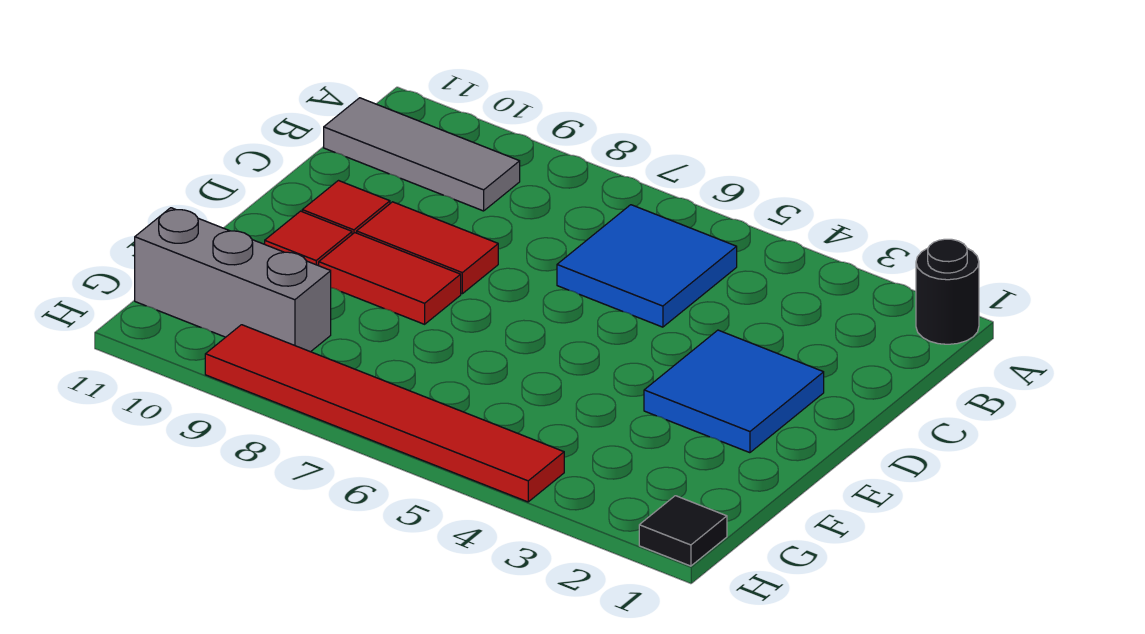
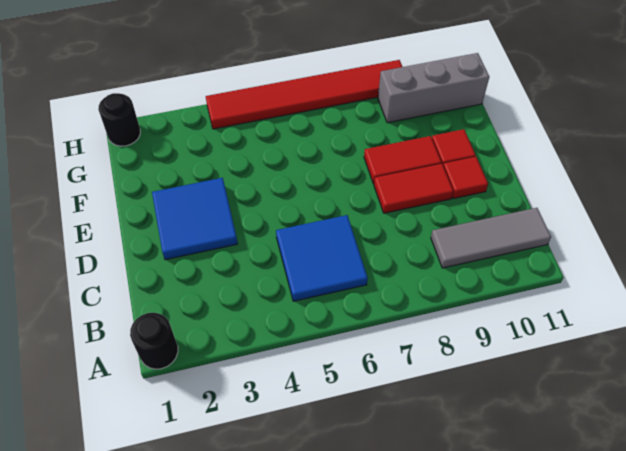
black tile H1 level 1 -> black round brick H1 level 1

